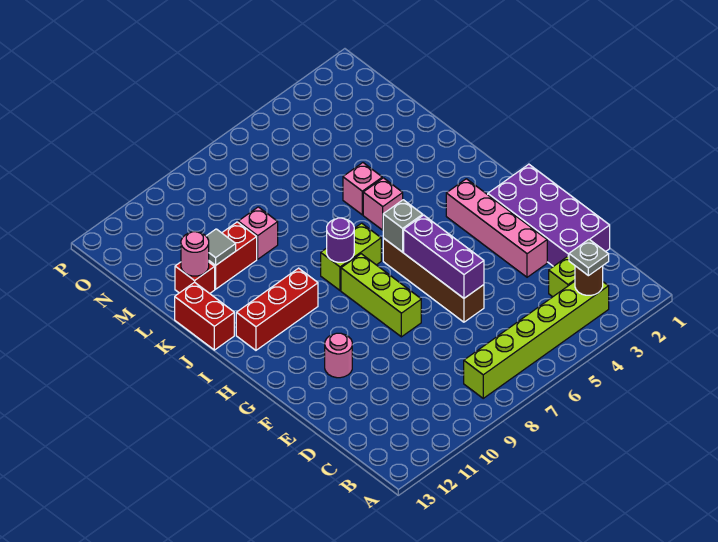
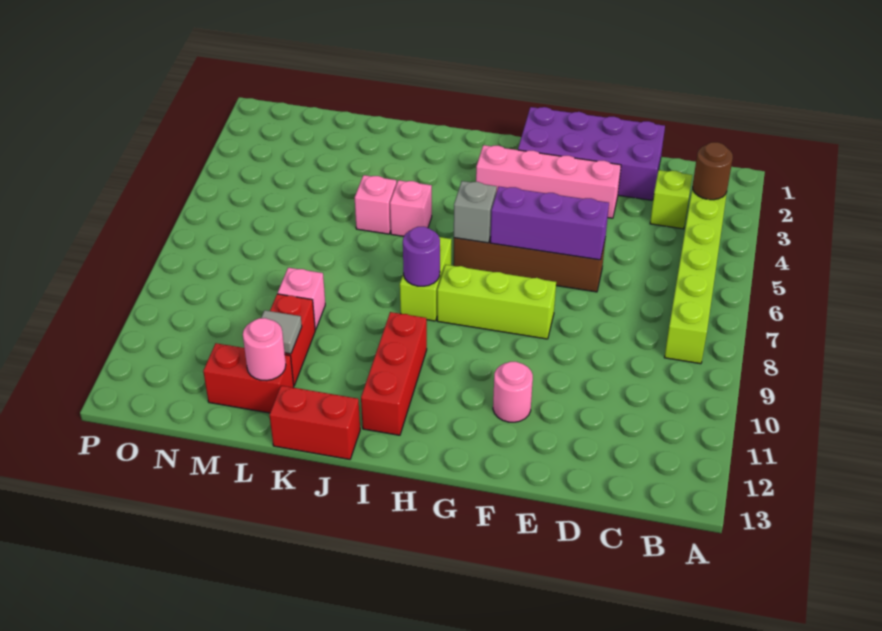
grey plate B3 level 3 -> none
red brick L12 level 1 -> red brick L12:M12 level 1

